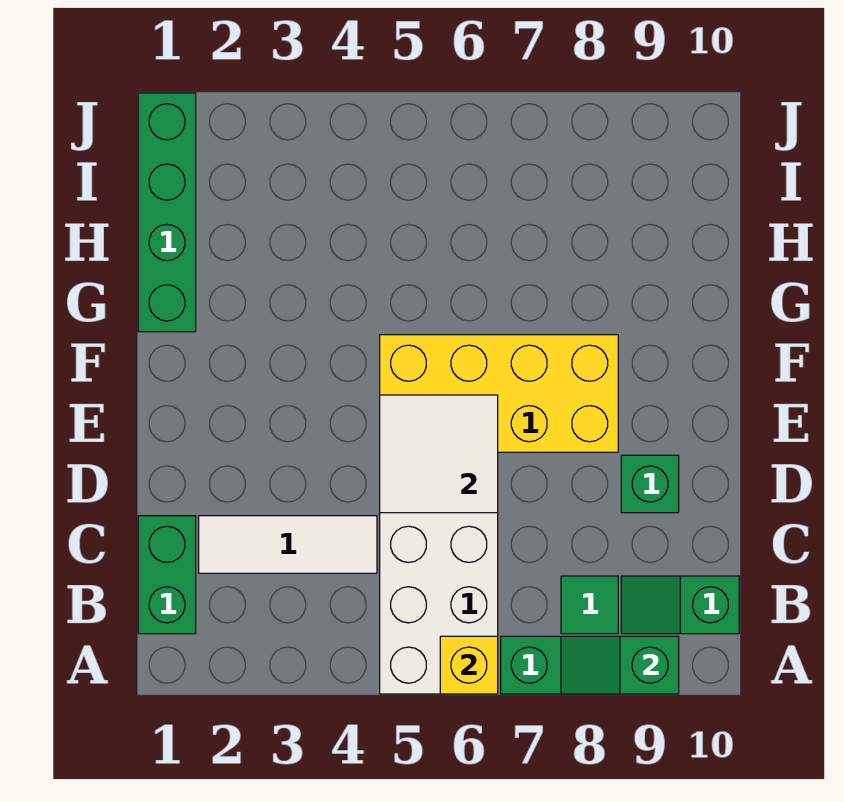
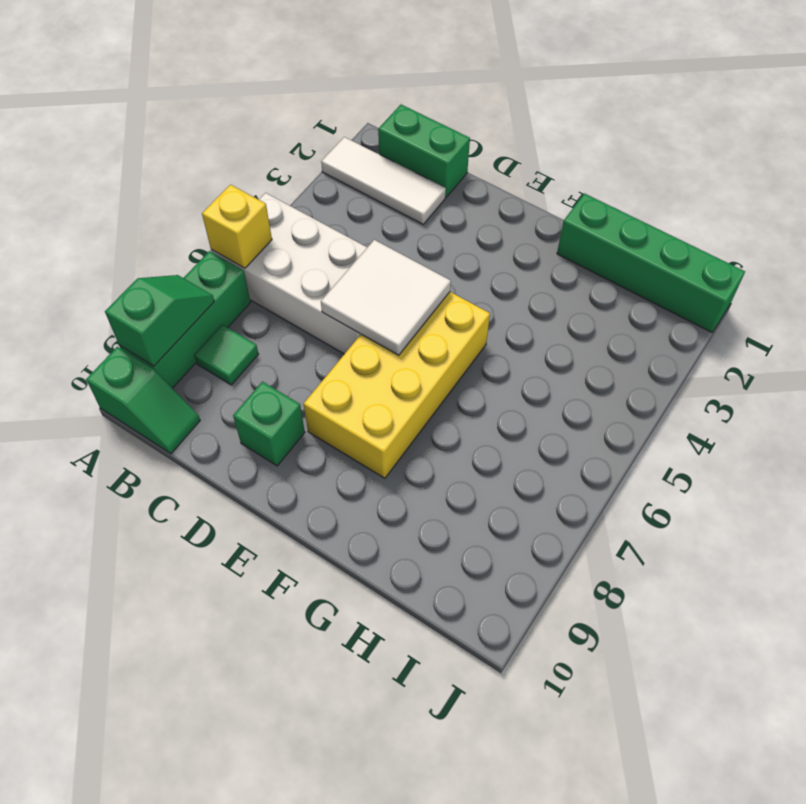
green slope B9:B10 level 1 top 10 -> green slope A10:B10 level 1 top A
white tile C2:C4 level 1 -> white tile A2:C2 level 1

